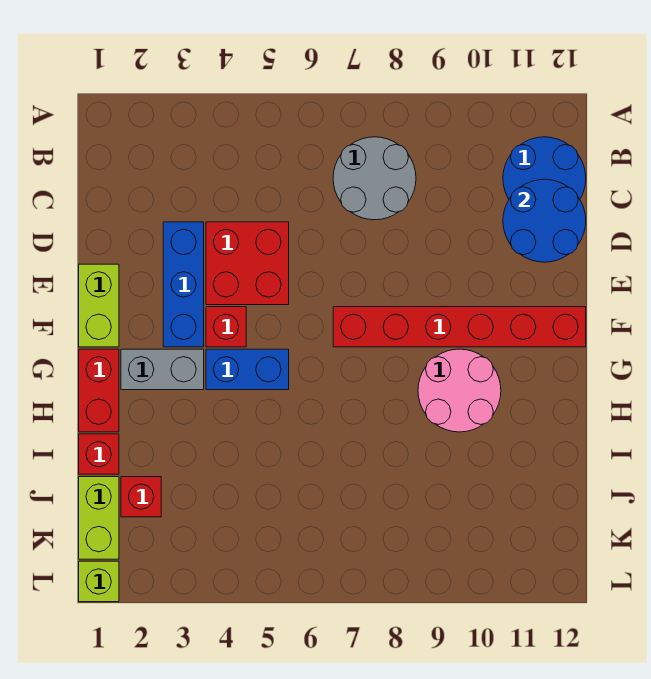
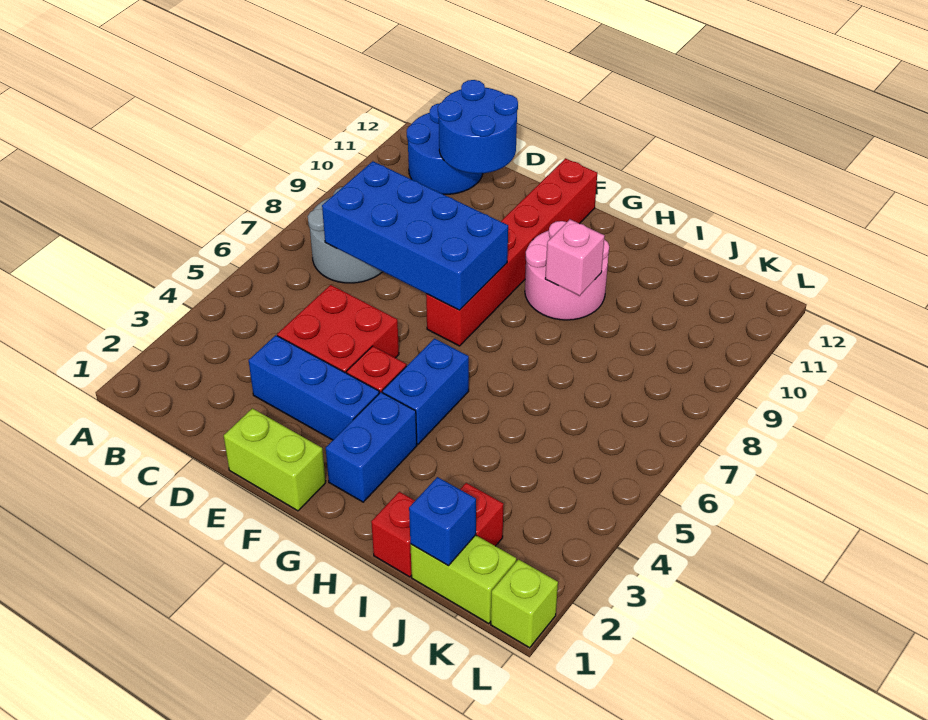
none -> blue brick C7:F8 level 2
red brick G1:H1 level 1 -> none
grey brick G2:G3 level 1 -> blue brick G2:G3 level 1
none -> pink brick H9 level 2
none -> blue brick J1 level 2

